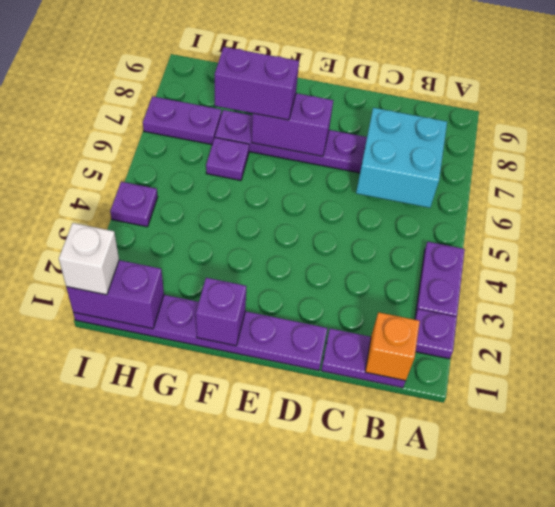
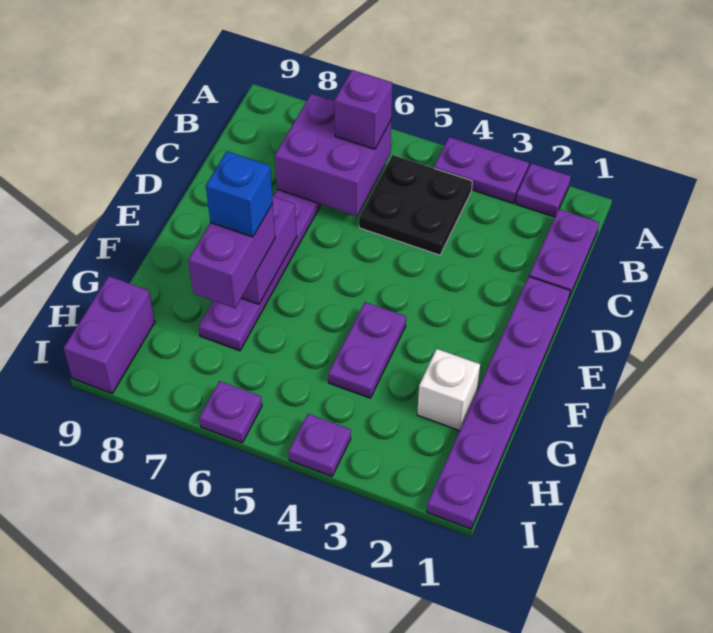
orange brick B1 level 2 -> none
none -> black plate B4:C5 level 1
cyan brick B6:C7 level 2 -> purple brick B6:C7 level 2
purple brick F1 level 2 -> purple brick B6 level 3
none -> blue brick F7 level 4
purple plate G6 level 1 -> purple plate I6 level 1
purple brick H1:I1 level 2 -> purple brick H9:I9 level 1
purple plate H7:I7 level 1 -> purple plate F4:G4 level 1
white brick I1 level 3 -> white brick G2 level 1

